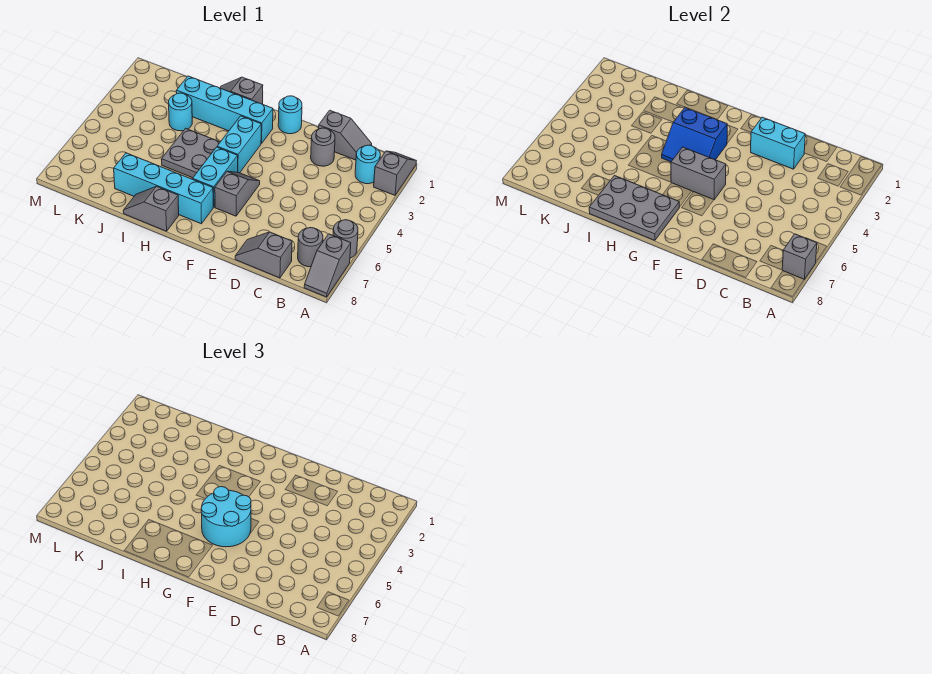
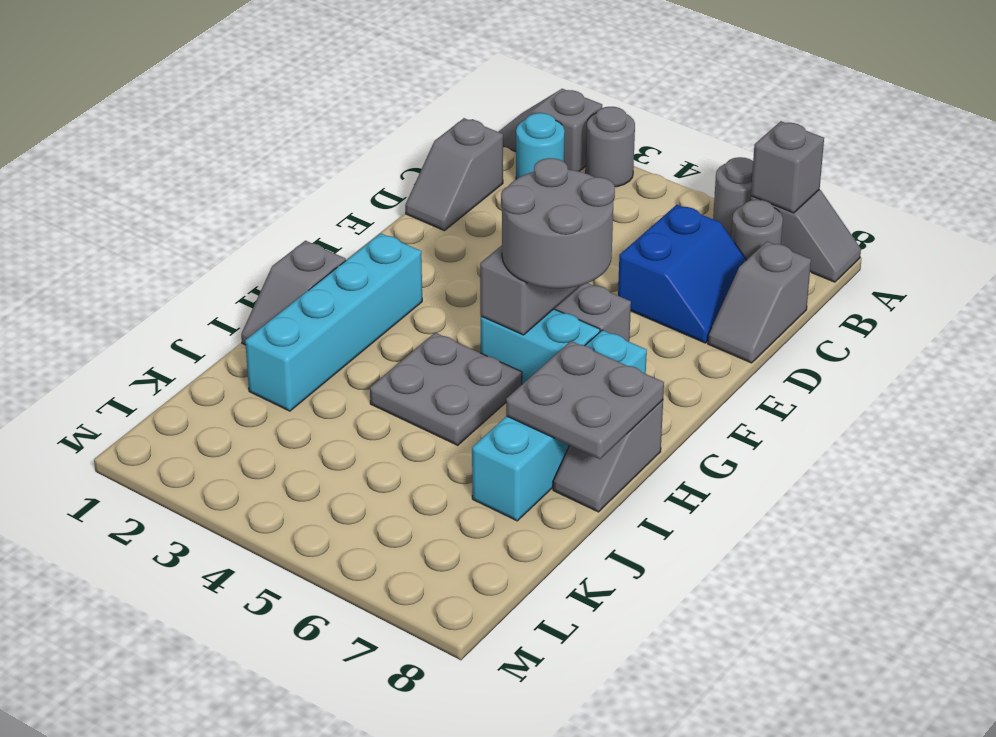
grey slope C1:D1 level 1 top D -> grey slope C1:D1 level 1 top C
grey round brick D2 level 1 -> grey round brick A3 level 1
cyan brick D2:E2 level 2 -> none
cyan round brick F1 level 1 -> none
cyan round brick F5:G6 level 3 -> grey round brick F5:G6 level 3
cyan brick G3:G4 level 1 -> none
blue slope G3:H4 level 2 top 3 -> blue slope C6:D7 level 1 top 6
grey plate G7:I8 level 2 -> grey plate H7:I8 level 2
cyan round brick J3 level 1 -> none

